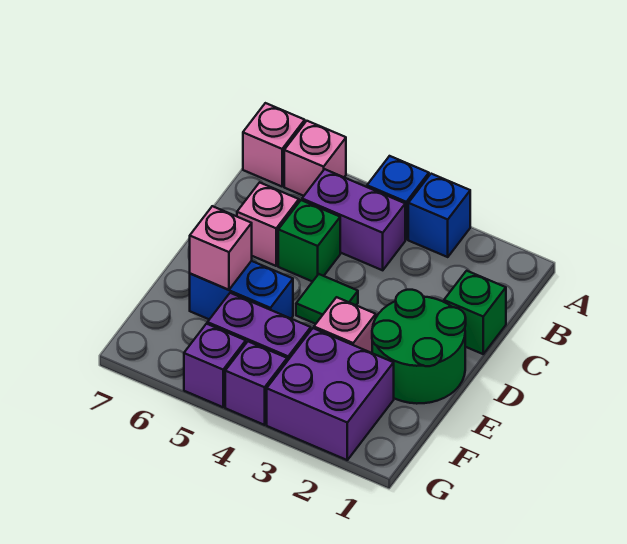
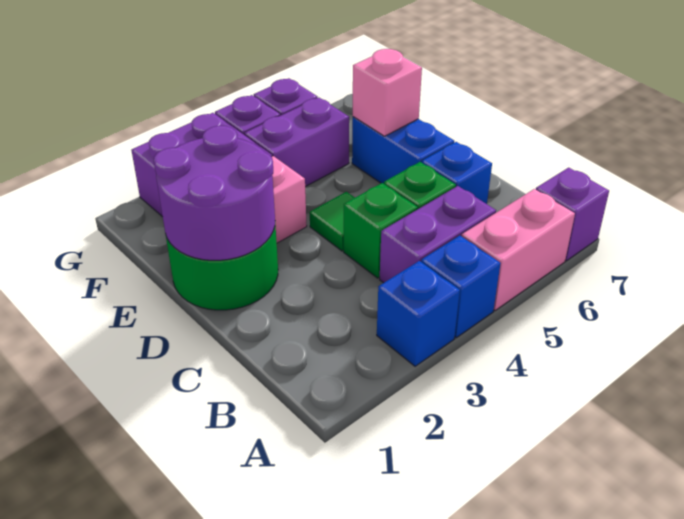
pink brick A6 level 1 -> pink brick A5:A6 level 1
pink brick A7 level 1 -> purple brick A7 level 1
green brick C1 level 1 -> green brick C4 level 1
pink brick C6 level 1 -> blue brick C6 level 1
none -> purple round brick D1:E2 level 2
blue brick E5:E6 level 1 -> blue brick D6:E6 level 1

